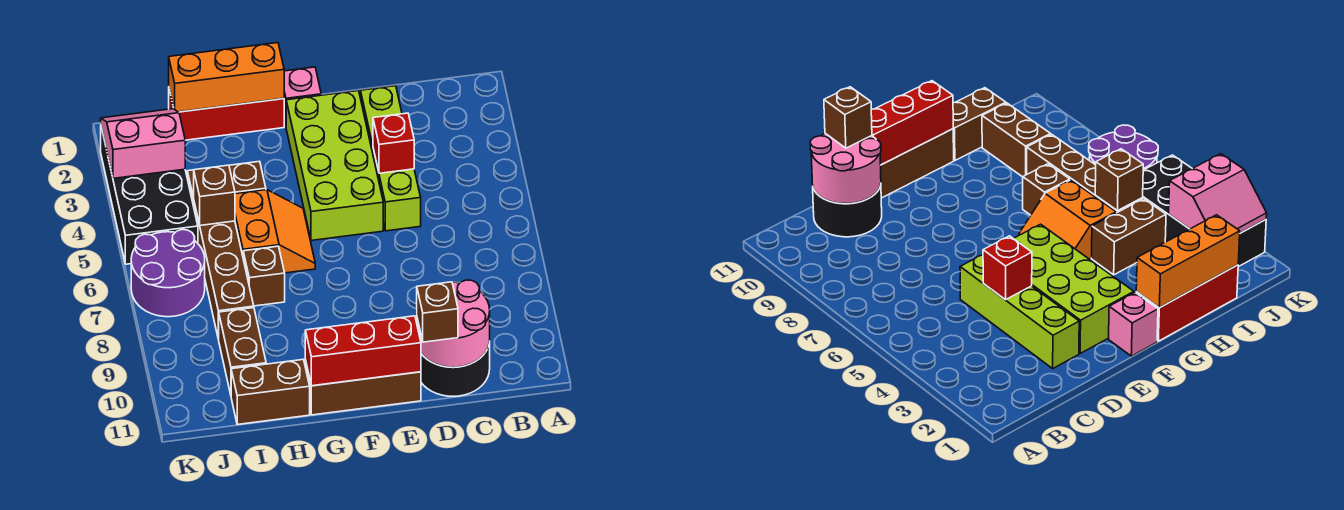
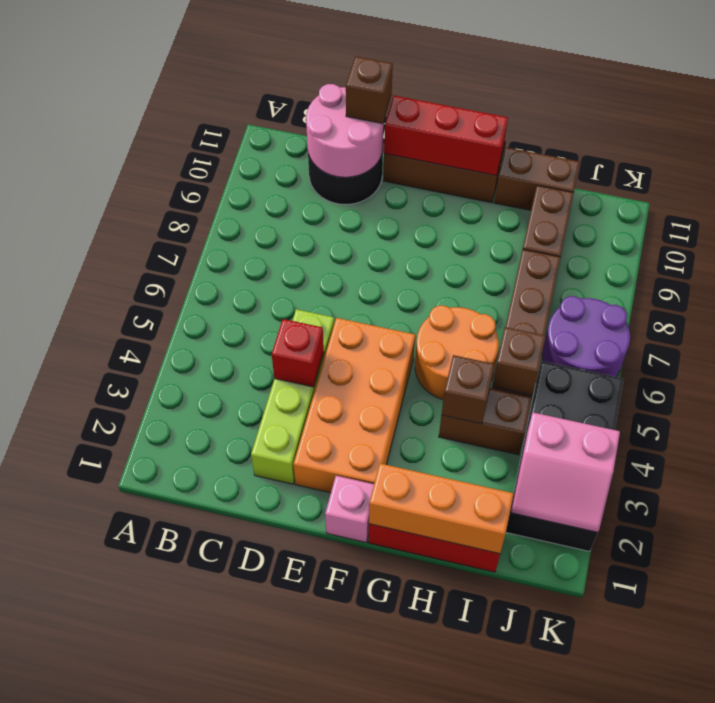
lime brick E2:F5 level 1 -> orange brick E2:F5 level 1
orange slope G5:H6 level 1 top H -> orange round brick G5:H6 level 1
brown brick H7 level 1 -> brown brick H4 level 2

